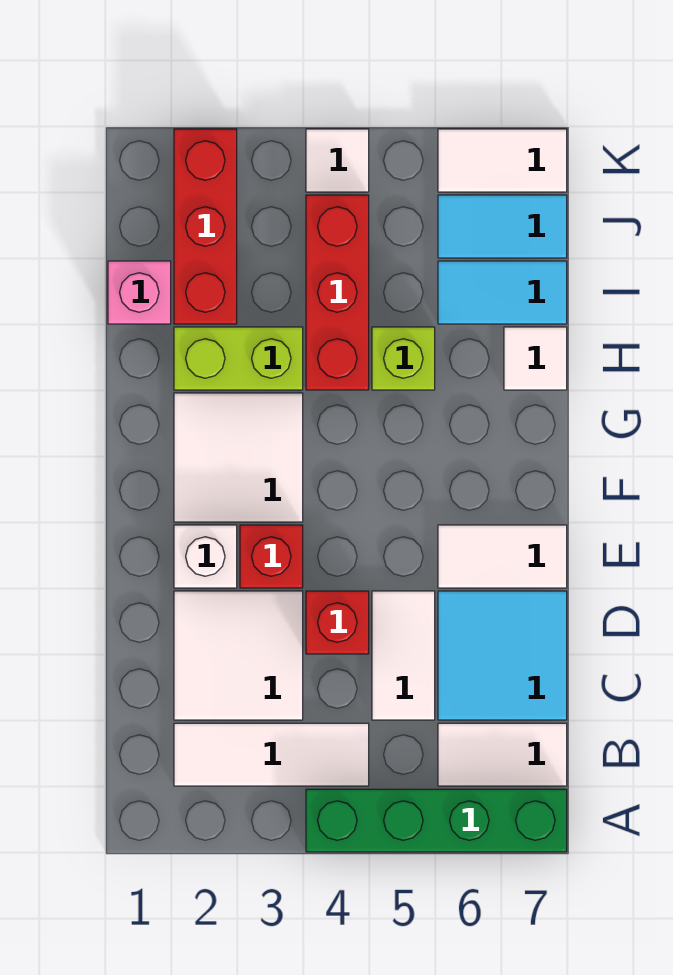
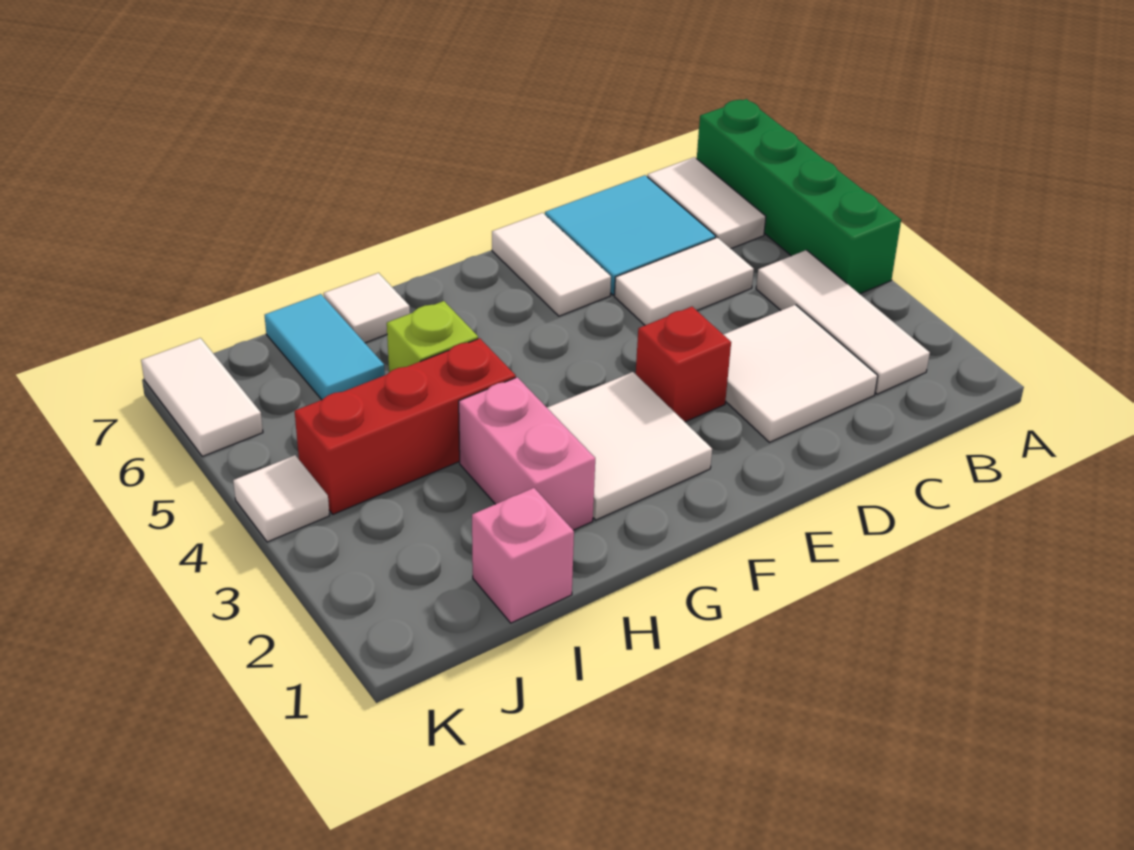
red brick D4 level 1 -> none
white brick E2 level 1 -> none
lime brick H2:H3 level 1 -> pink brick H2:H3 level 1
red brick I2:K2 level 1 -> none
cyan tile J6:J7 level 1 -> none

